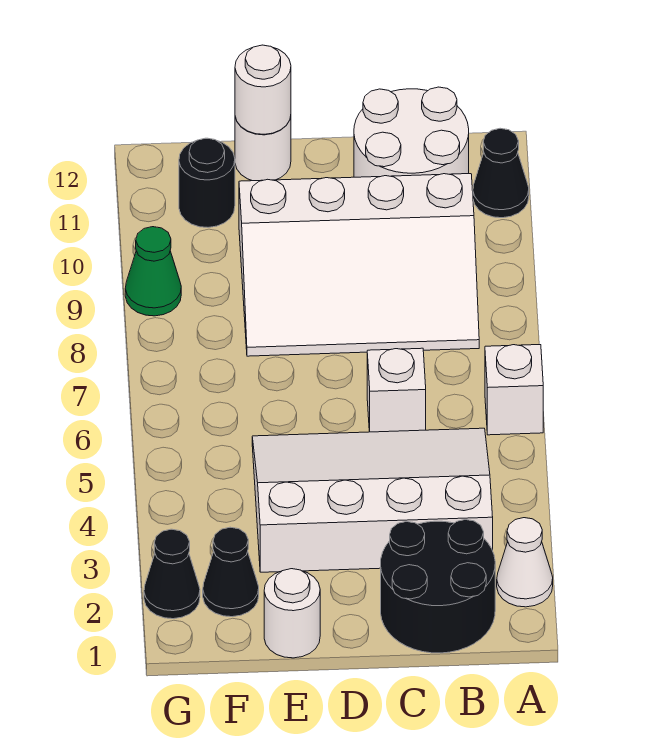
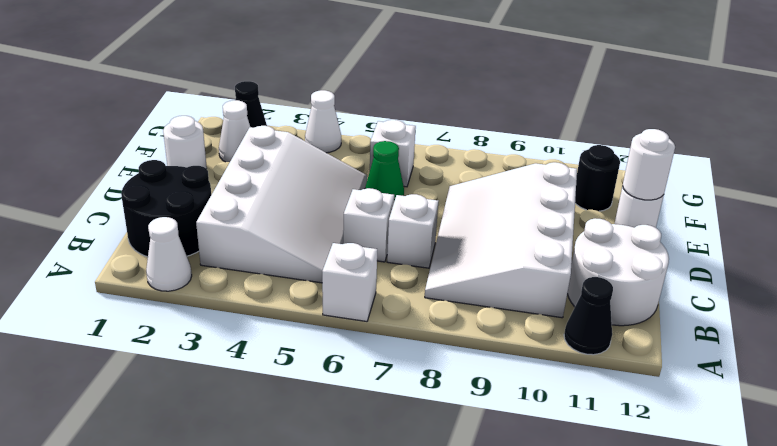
none -> white brick C7 level 1
black cone F2 level 1 -> white cone F2 level 1
none -> white brick F6 level 1
none -> white cone G4 level 1
green cone G9 level 1 -> green cone E6 level 1

